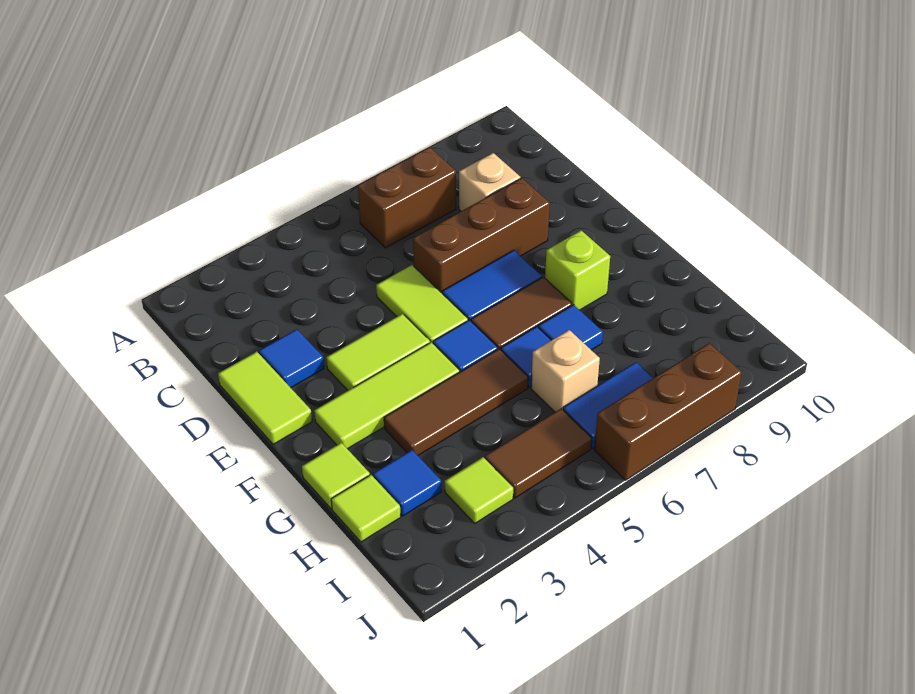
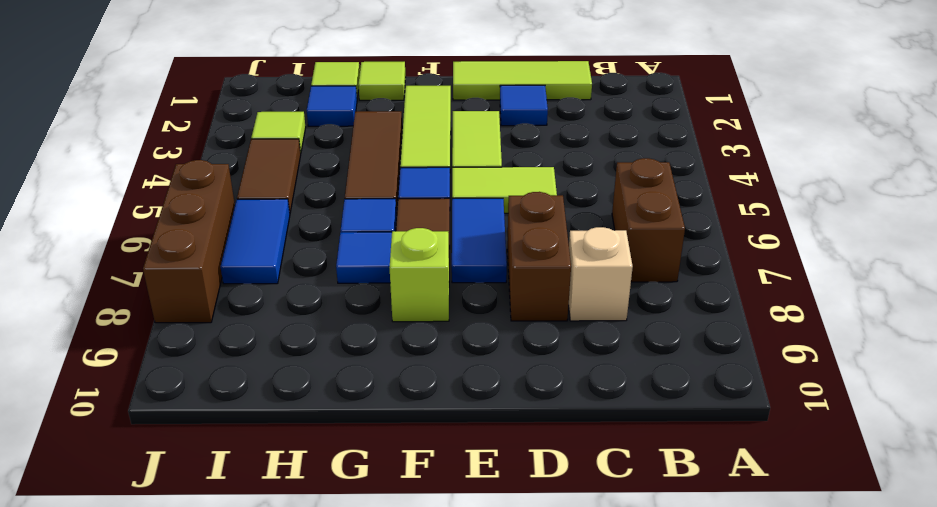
lime tile D1:E1 level 1 -> lime tile C1:E1 level 1
brown brick D6:D8 level 1 -> brown brick D7:D8 level 1
tan brick H6 level 1 -> none

